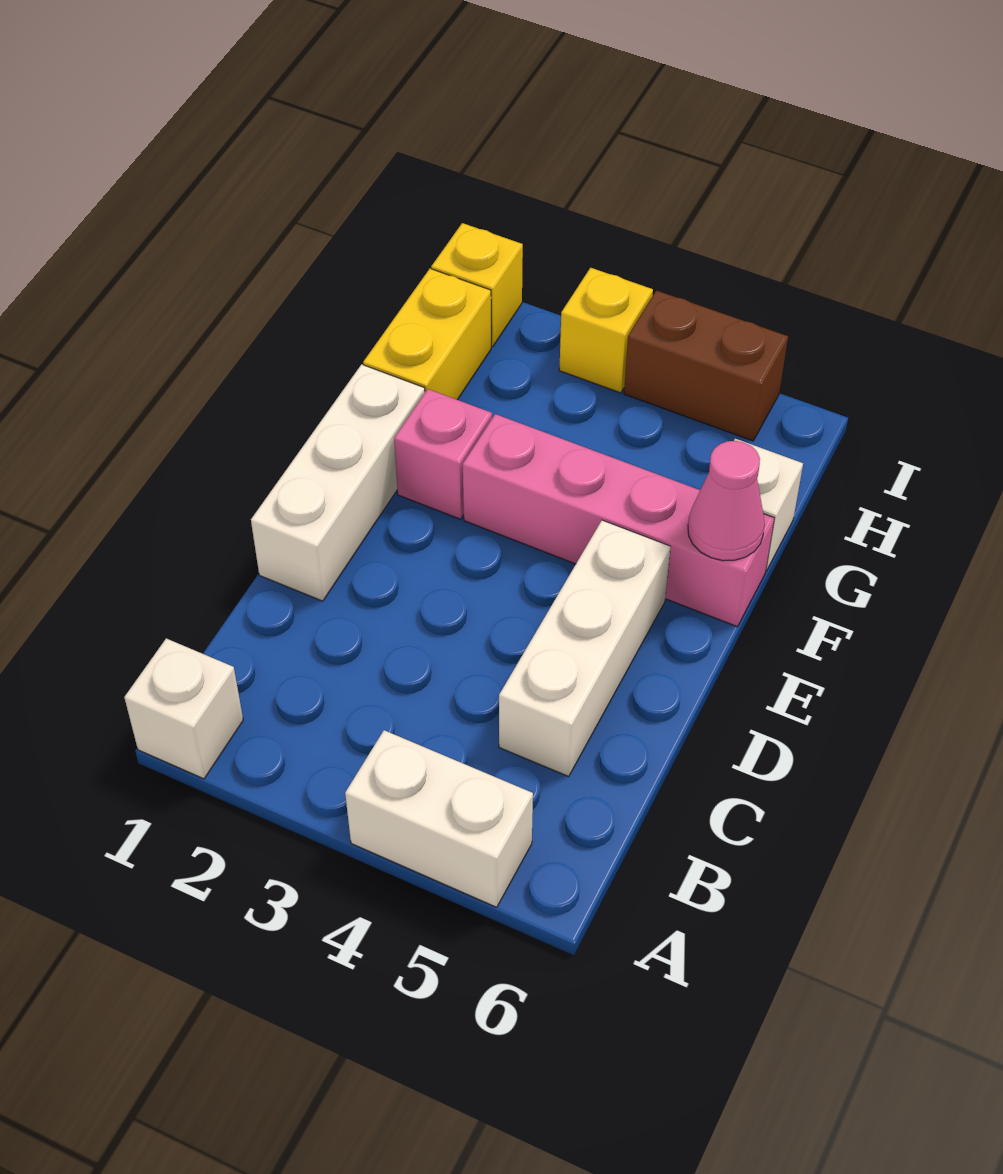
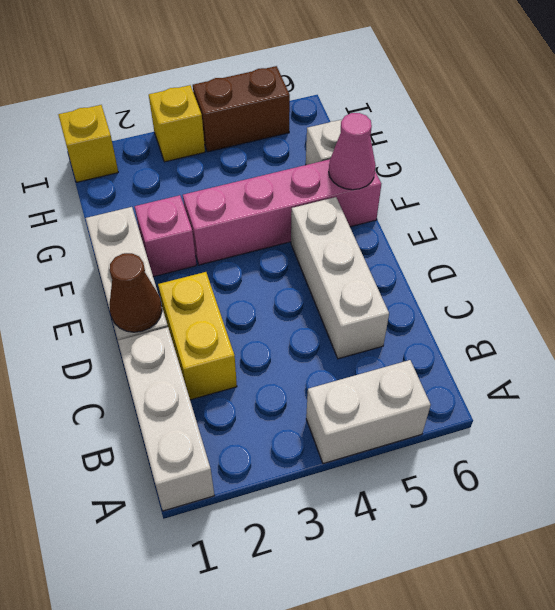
white brick A1 level 1 -> white brick A1:C1 level 1
none -> brown cone D1 level 2
yellow brick G1:H1 level 1 -> yellow brick C2:D2 level 1

